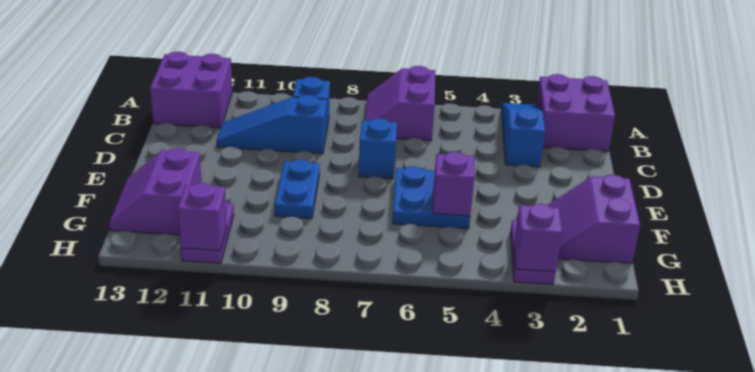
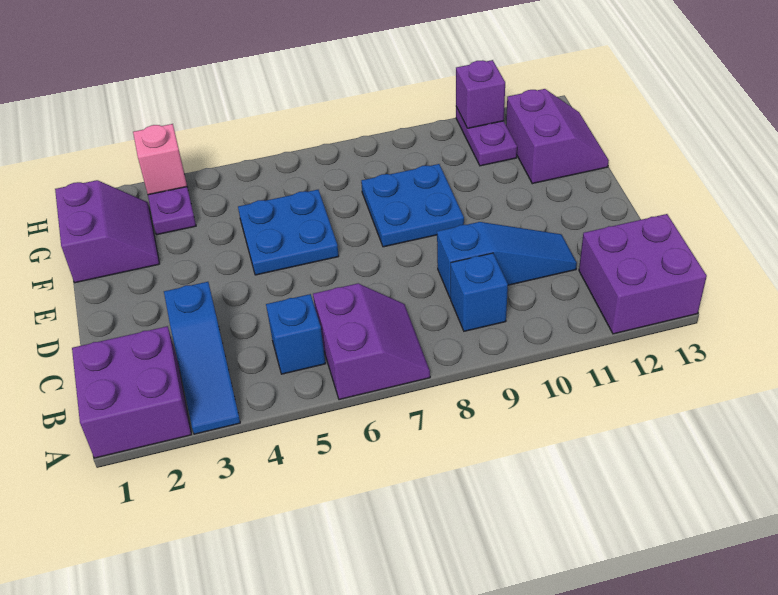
blue brick D7 level 1 -> blue brick B5 level 1
blue plate E9:F9 level 1 -> blue plate E8:F9 level 1
purple brick F5 level 2 -> none
purple brick H3 level 2 -> pink brick H3 level 2

